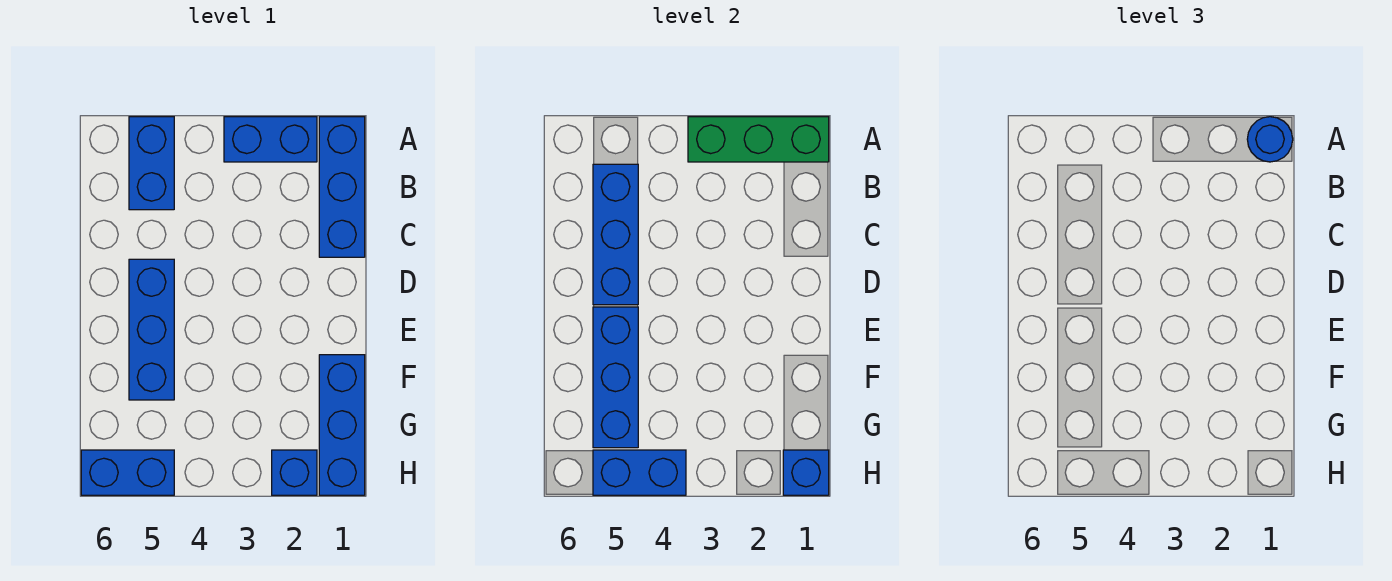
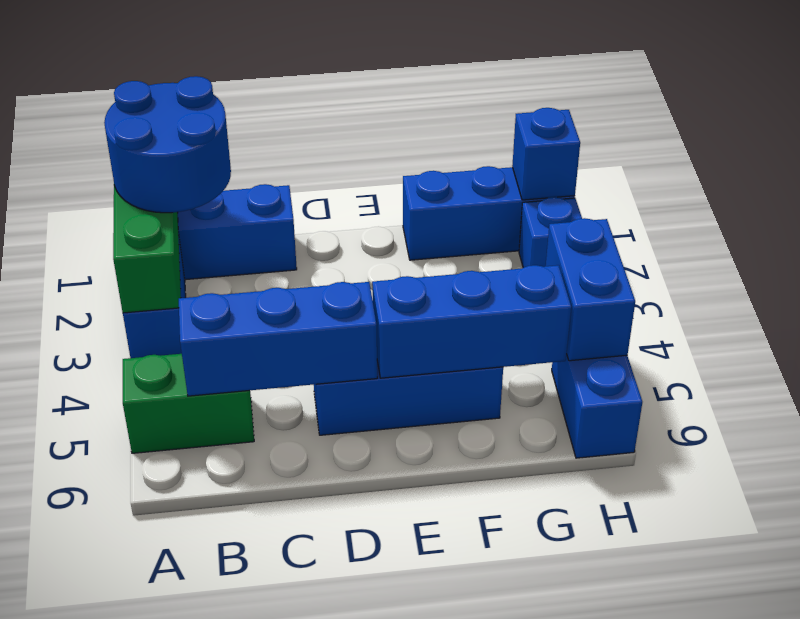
blue round brick A1 level 3 -> blue round brick A1:B2 level 3
blue brick A5:B5 level 1 -> green brick A5:B5 level 1

